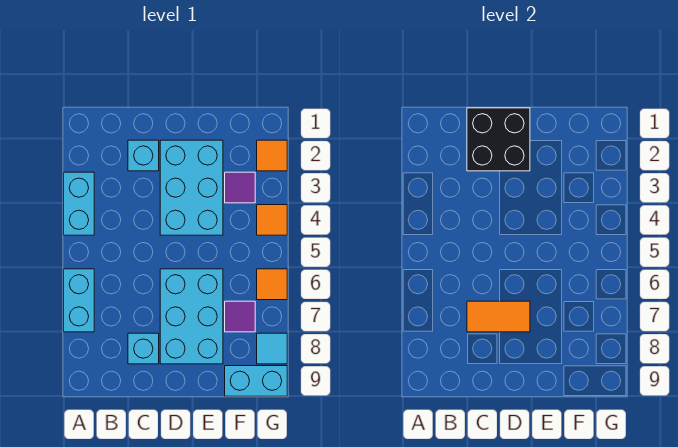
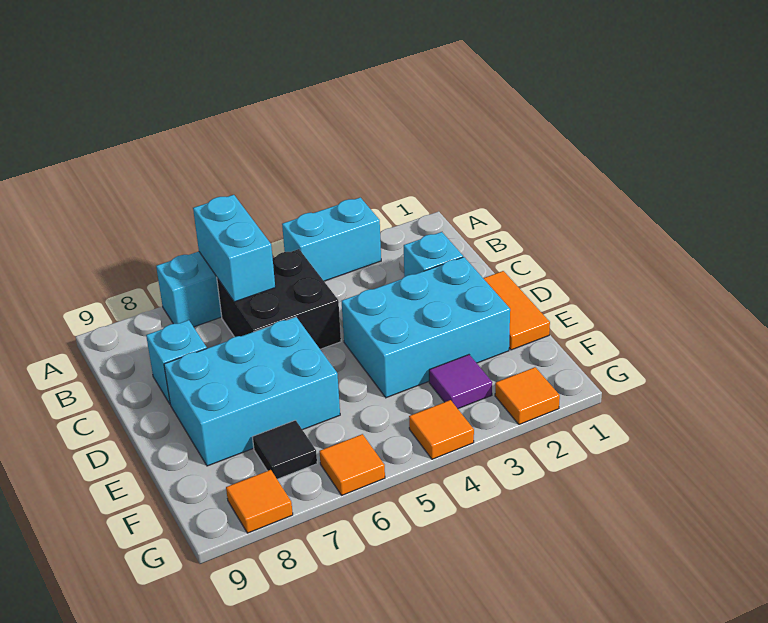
black brick C1:D2 level 2 -> black brick B5:C6 level 1
orange tile C7:D7 level 2 -> orange tile D1:E1 level 1
purple tile F7 level 1 -> black tile F7 level 1
cyan brick F9:G9 level 1 -> cyan brick A6:B6 level 2
cyan tile G8 level 1 -> orange tile G8 level 1

